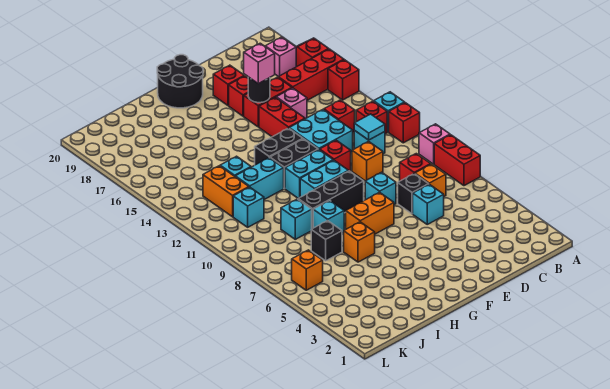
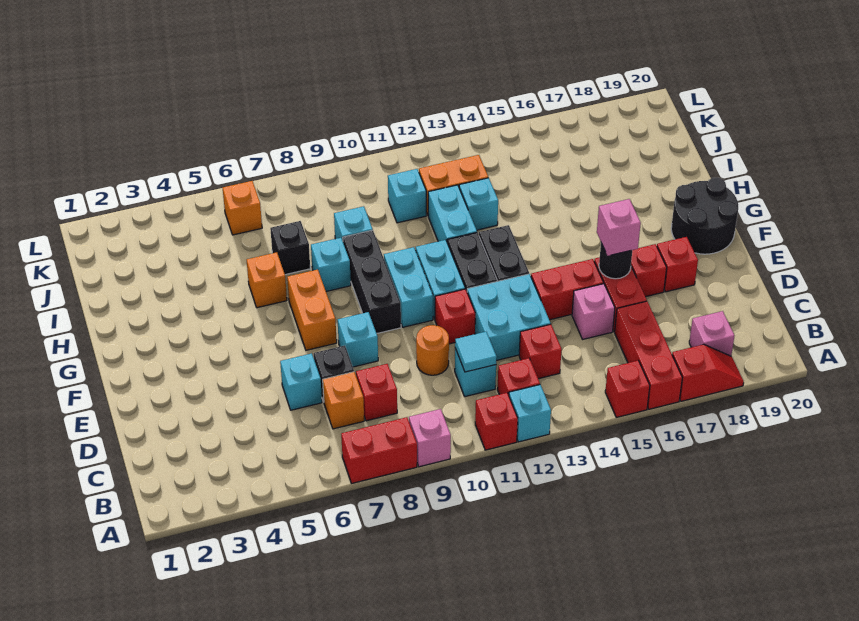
orange brick D10 level 1 -> orange round brick D10 level 1

